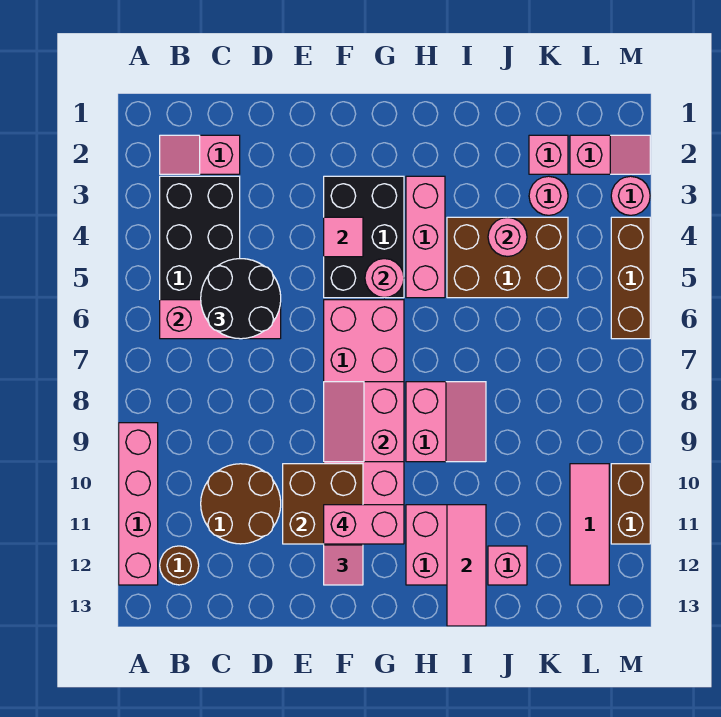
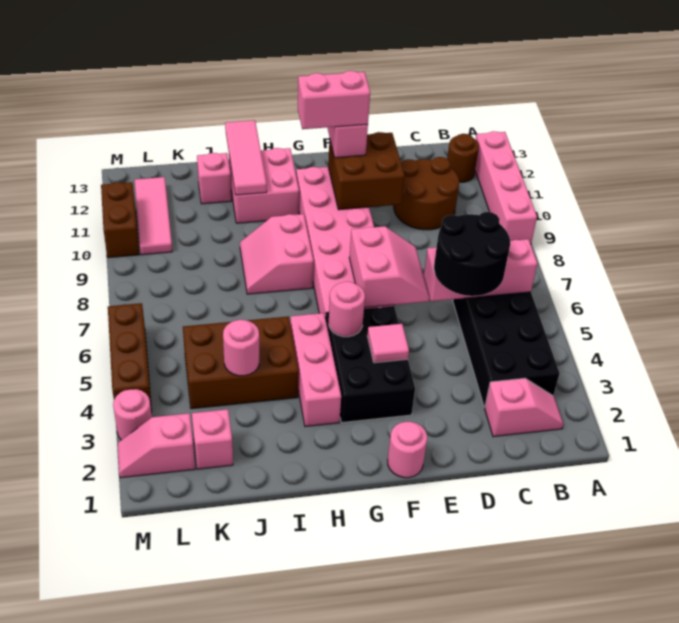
pink slope F8:G9 level 2 top G -> pink slope E6:F7 level 2 top F
pink round brick K3 level 1 -> pink round brick F1 level 1

